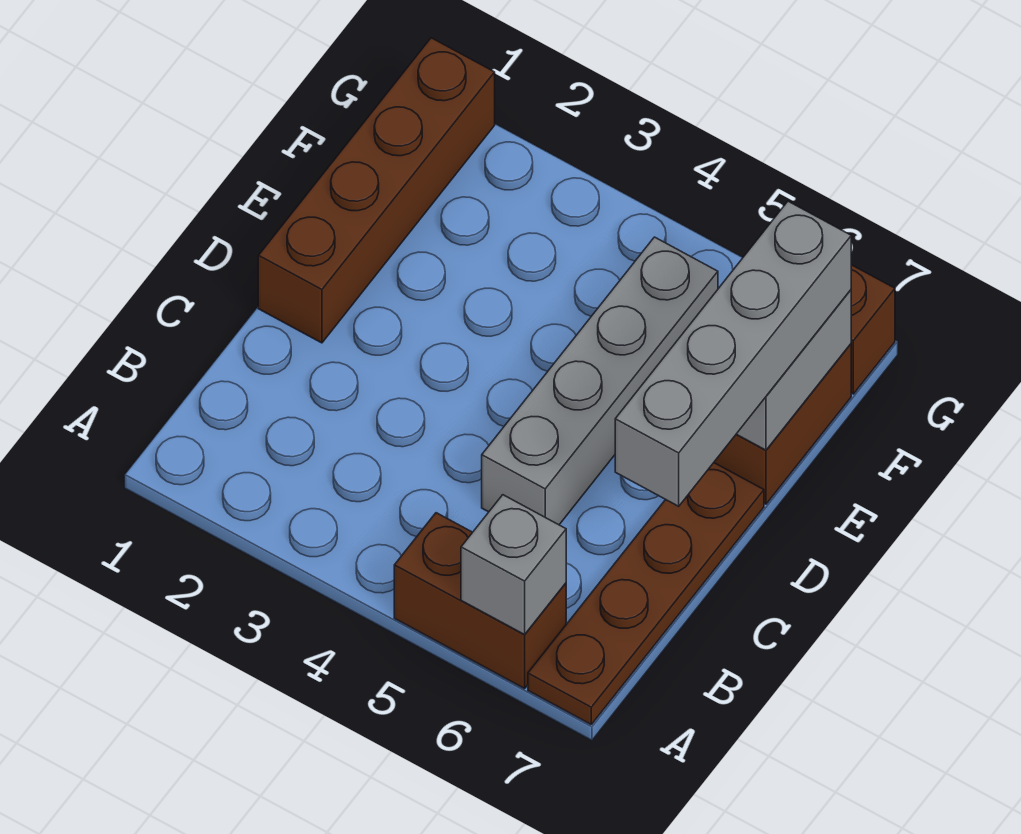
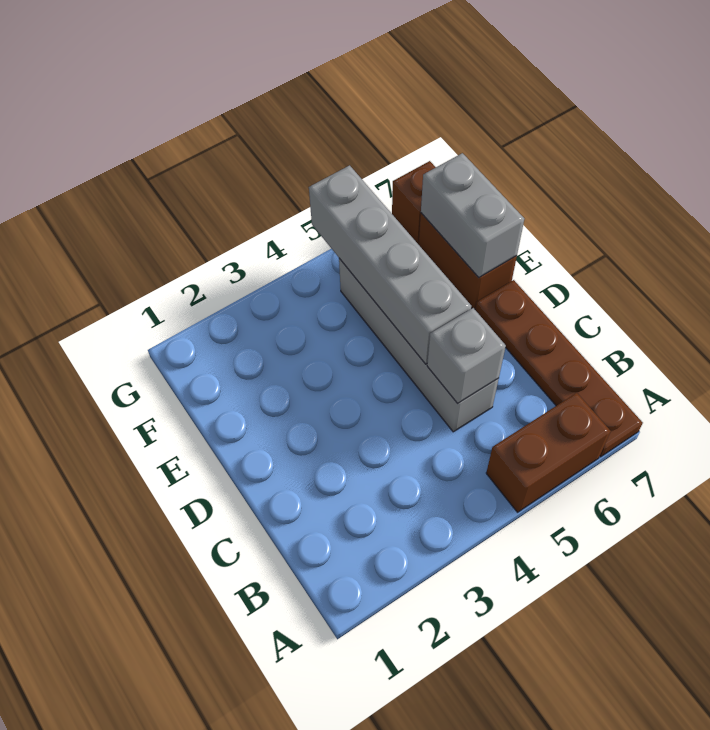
grey brick A6 level 2 -> grey brick C5 level 2
grey brick C7:F7 level 3 -> grey brick D5:G5 level 2
brown brick D1:G1 level 1 -> none

